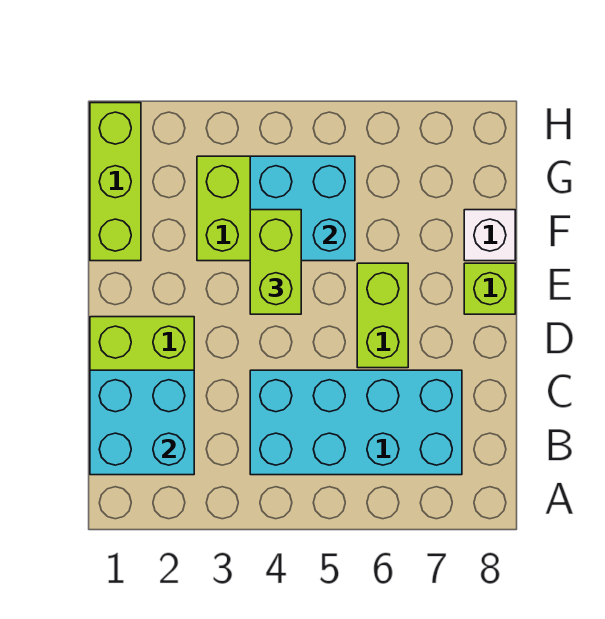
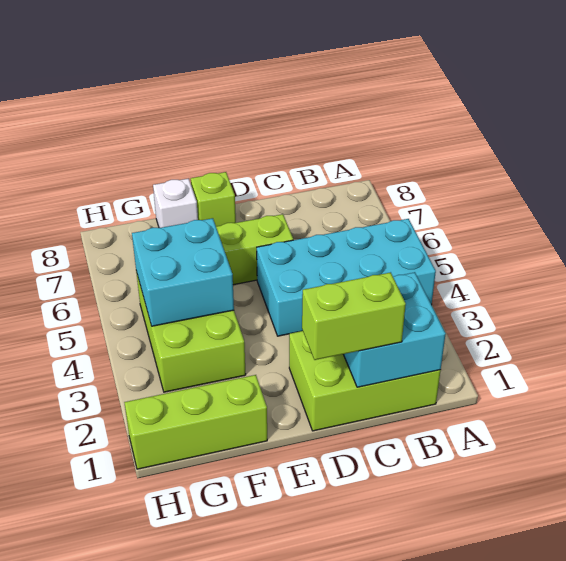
cyan brick B4:C7 level 1 -> cyan brick A4:D5 level 1
lime brick E4:F4 level 3 -> lime brick C1:D1 level 3

